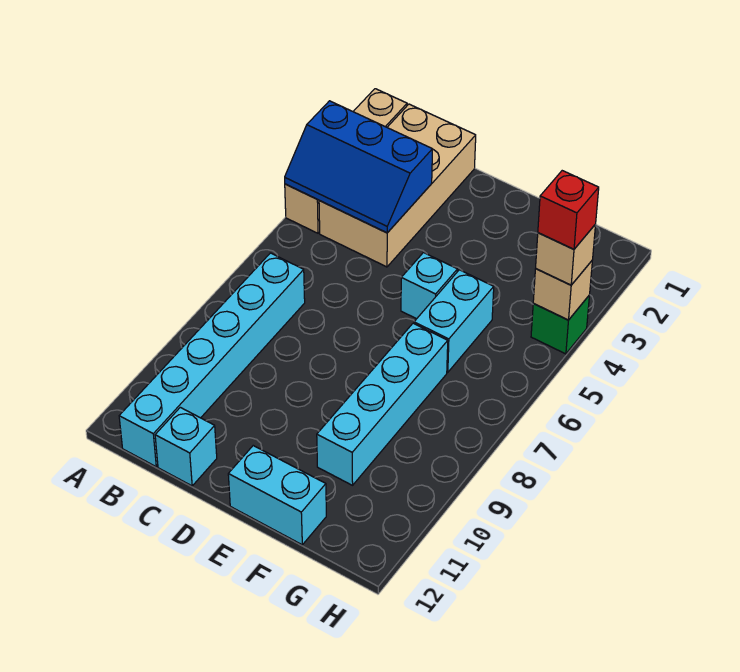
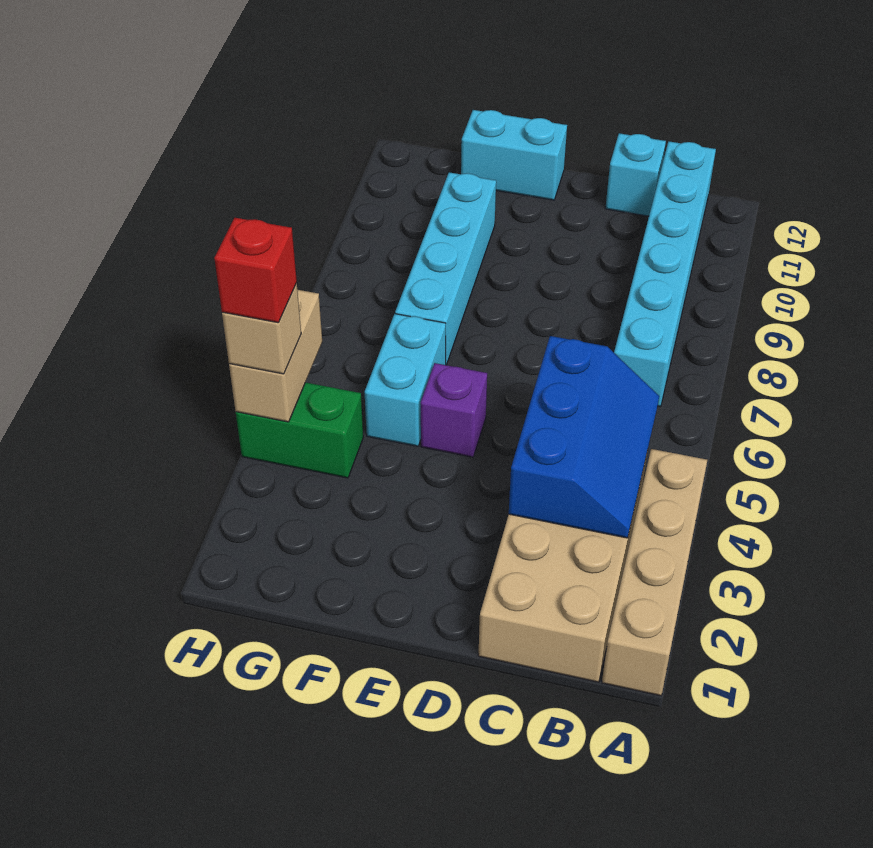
blue slope A3:C4 level 2 top 3 -> blue slope B3:C5 level 2 top C
cyan brick E5 level 1 -> purple brick E5 level 1
green brick H4 level 1 -> green brick G4:H4 level 1
tan brick H4 level 2 -> tan brick H4:H5 level 2

